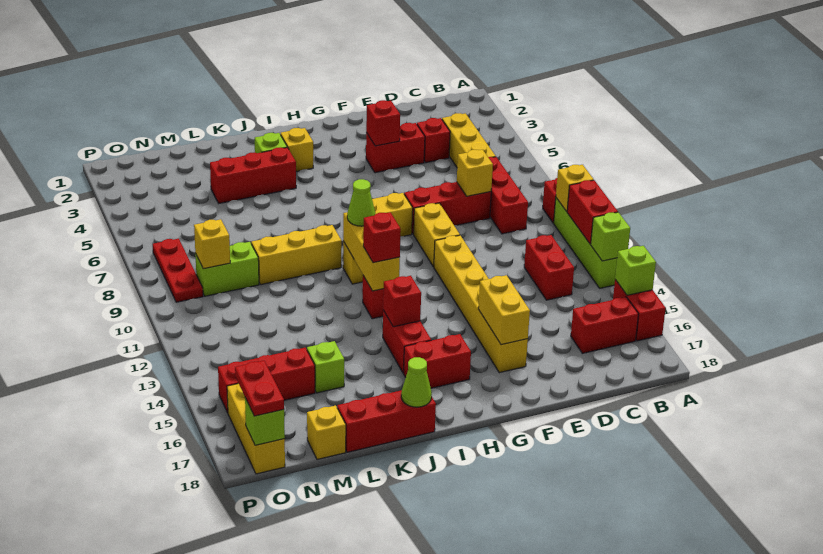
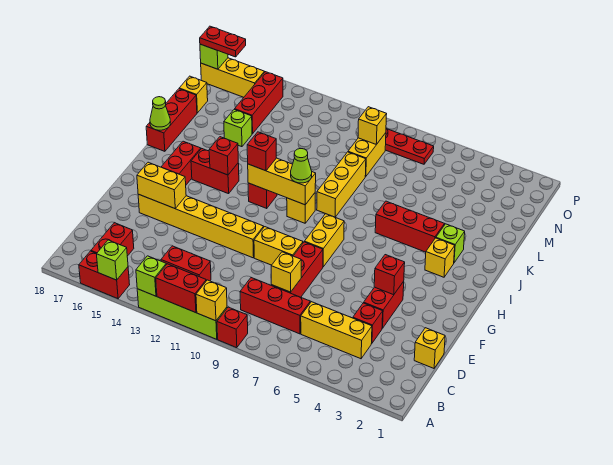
none -> yellow brick D1 level 1
red brick J4:L4 level 1 -> red brick J4:J6 level 1
lime brick M9:N9 level 1 -> yellow brick M9:N9 level 1

